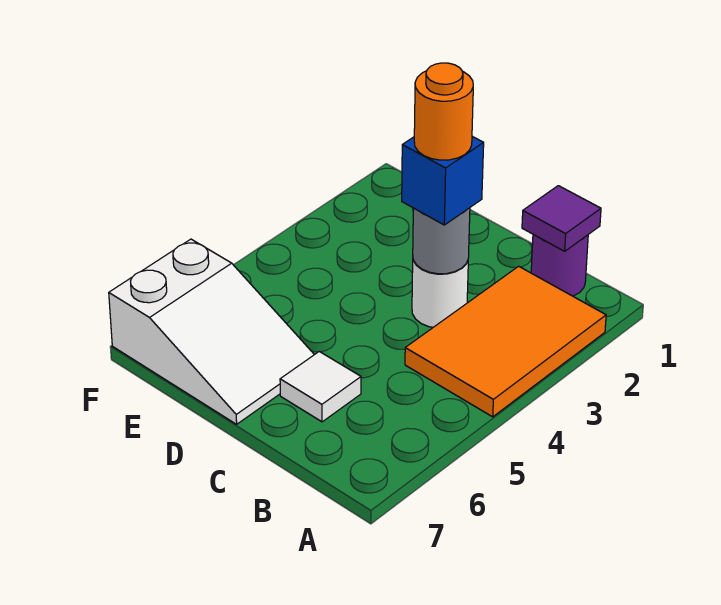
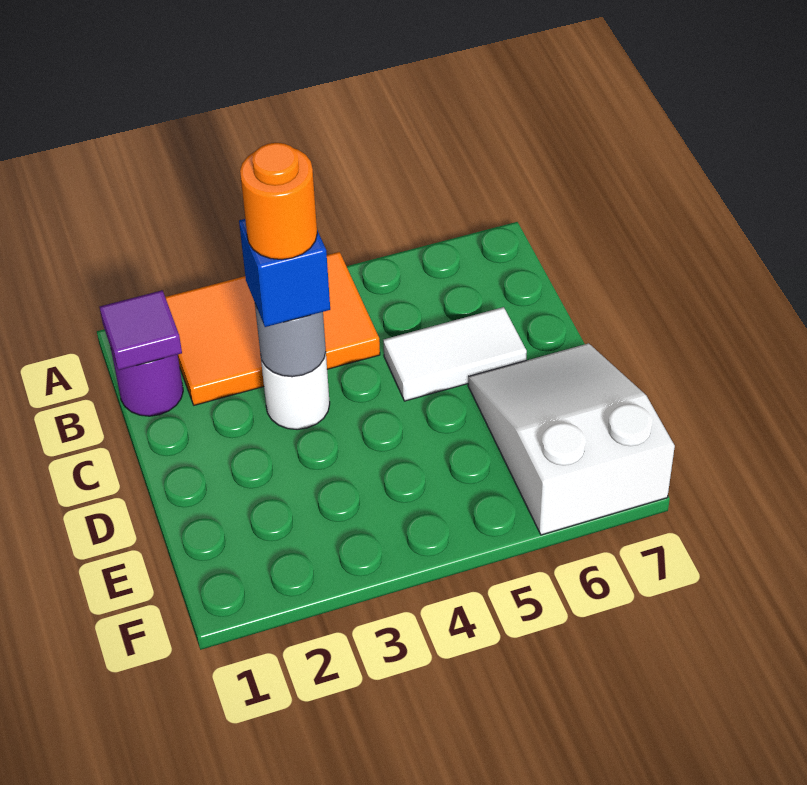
white tile C6 level 1 -> white tile C5:C6 level 1

